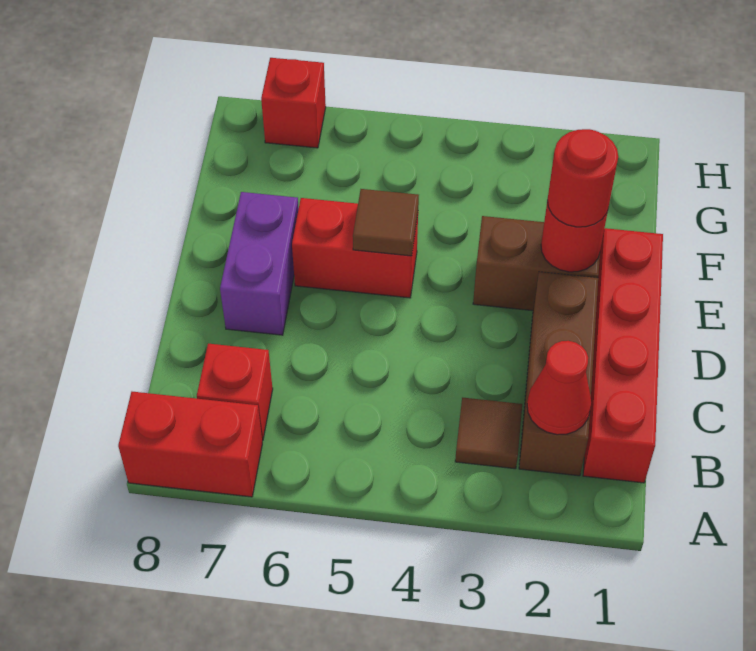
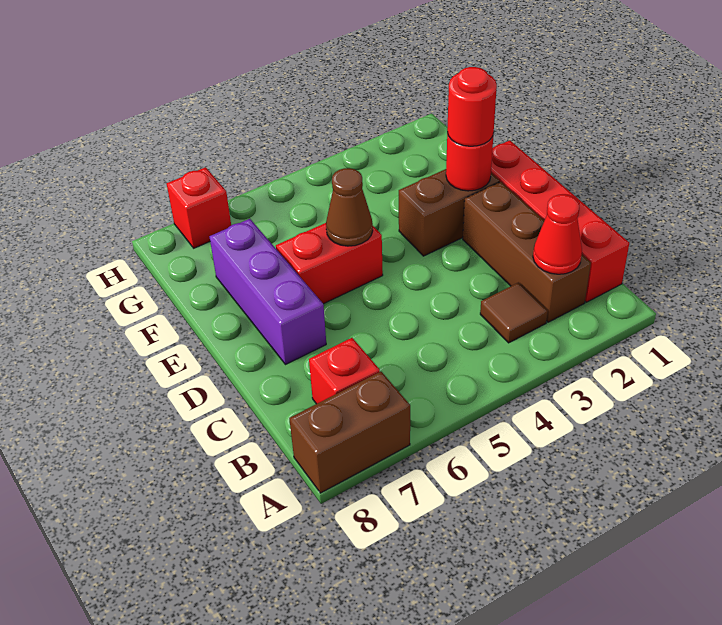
red brick A7:A8 level 1 -> brown brick A7:A8 level 1
purple brick D7:E7 level 1 -> purple brick D7:F7 level 1
brown tile E5 level 2 -> brown cone E5 level 2

